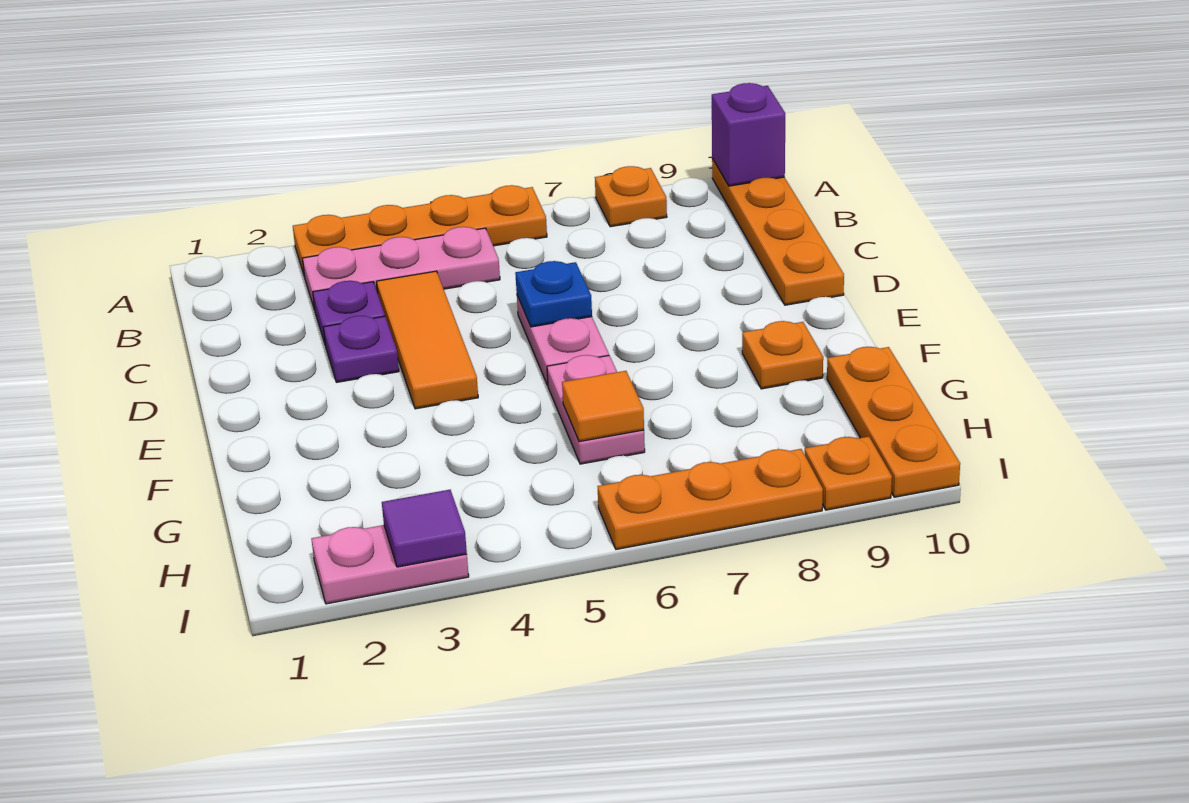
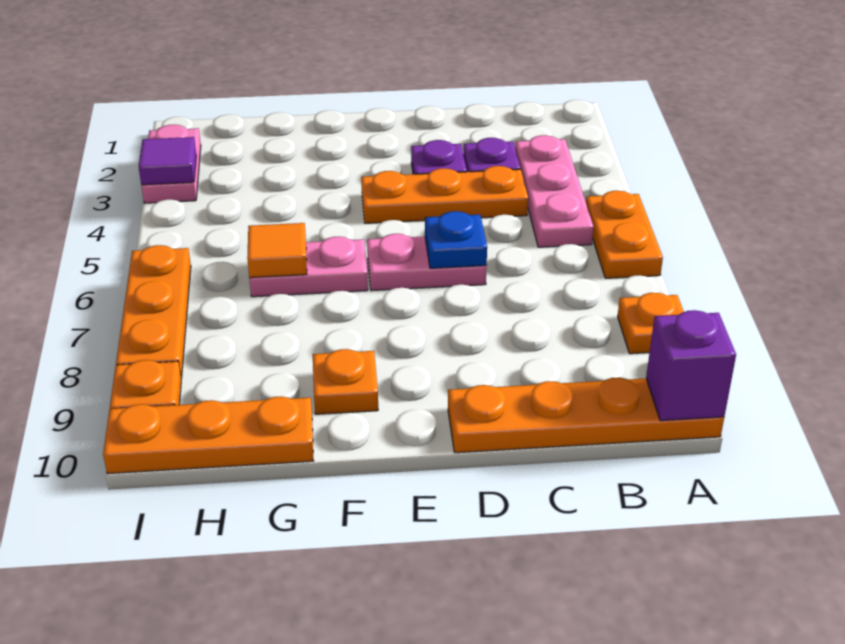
orange plate A3:A6 level 1 -> orange plate A5:A6 level 1
orange tile C4:E4 level 1 -> orange plate C4:E4 level 1

